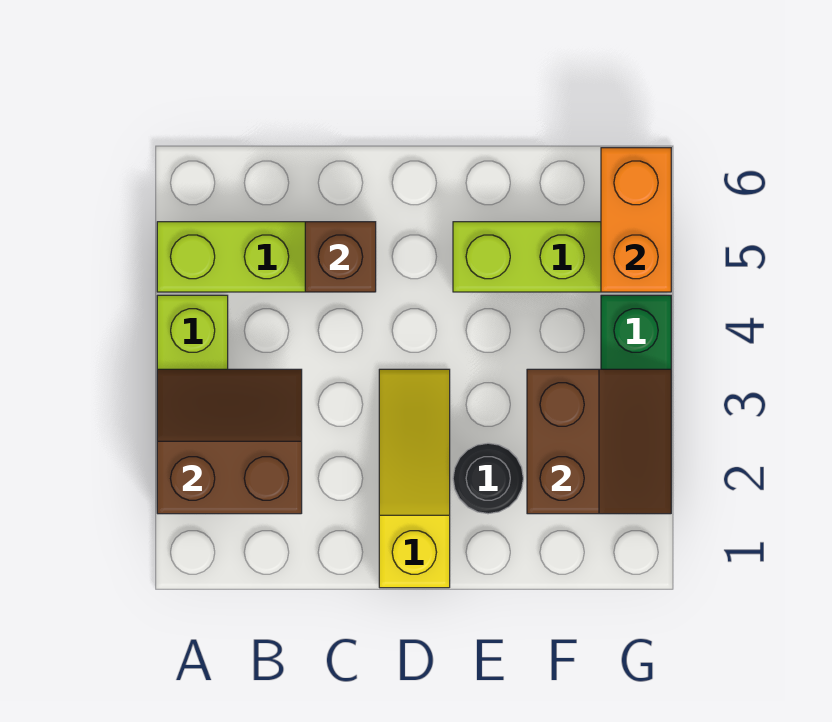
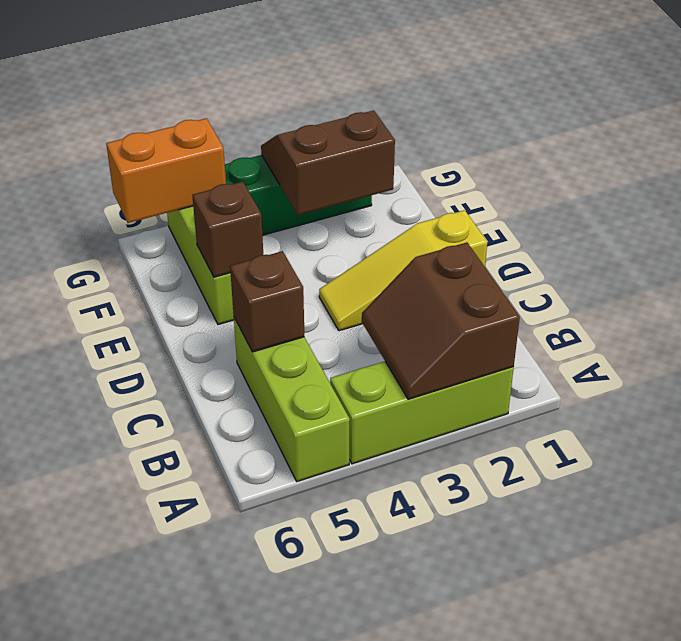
black round brick E2 level 1 -> none
none -> brown brick E5 level 2

